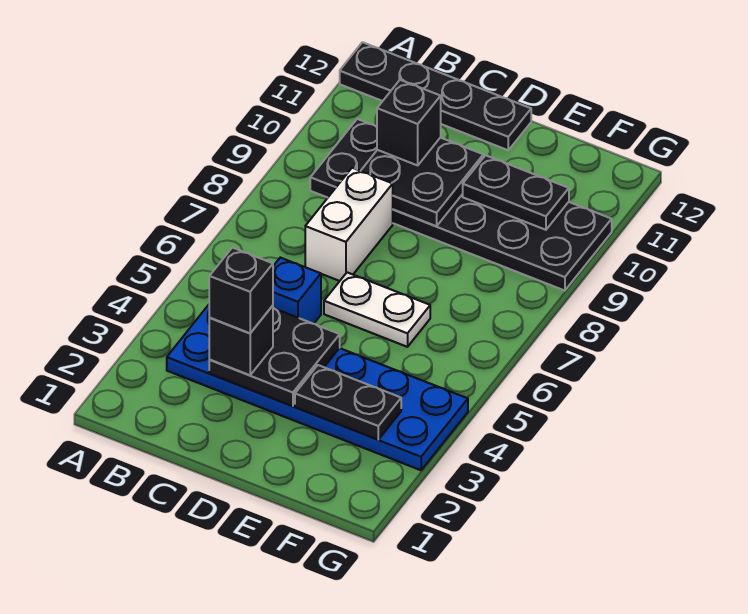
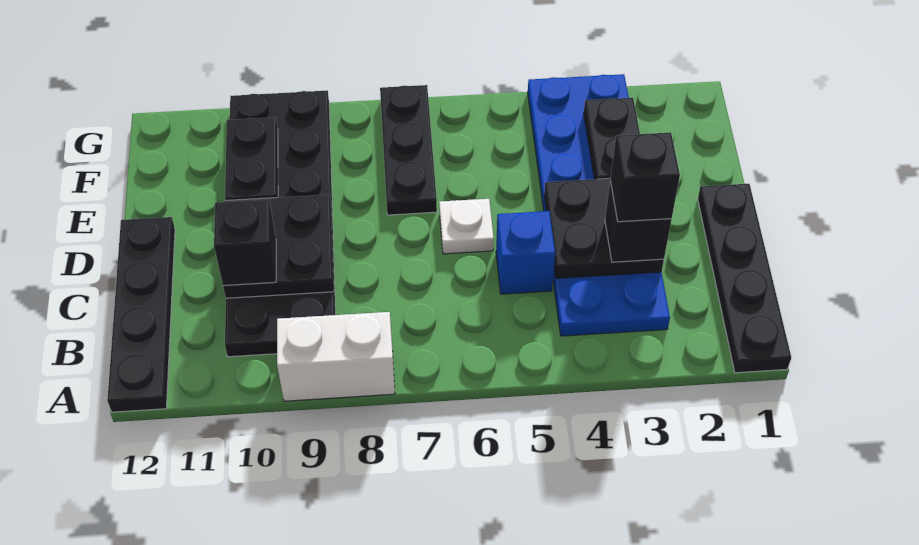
none -> black plate A1:D1 level 1
white brick C7:C8 level 1 -> white brick A8:A9 level 1
white plate D6:E6 level 1 -> white plate D6 level 1
none -> black plate E7:G7 level 1

